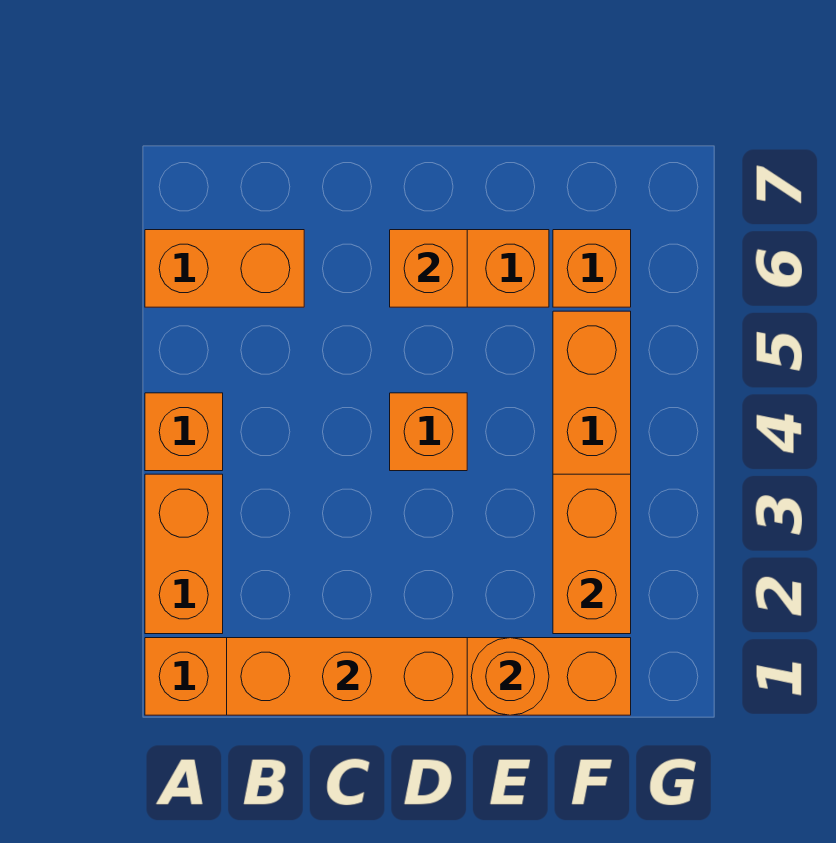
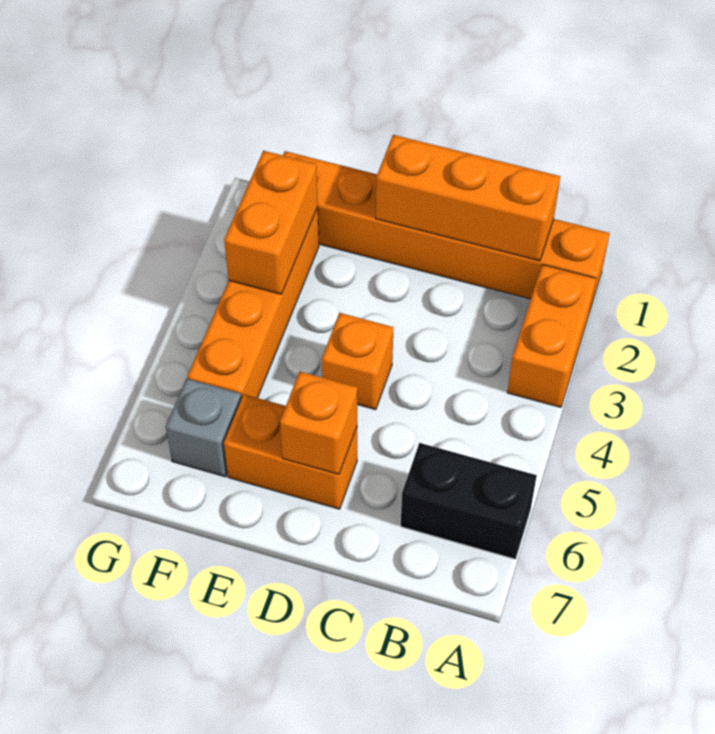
orange brick A4 level 1 -> none
orange brick A6:B6 level 1 -> black brick A6:B6 level 1
orange round brick E1 level 2 -> none
orange brick F6 level 1 -> grey brick F6 level 1

